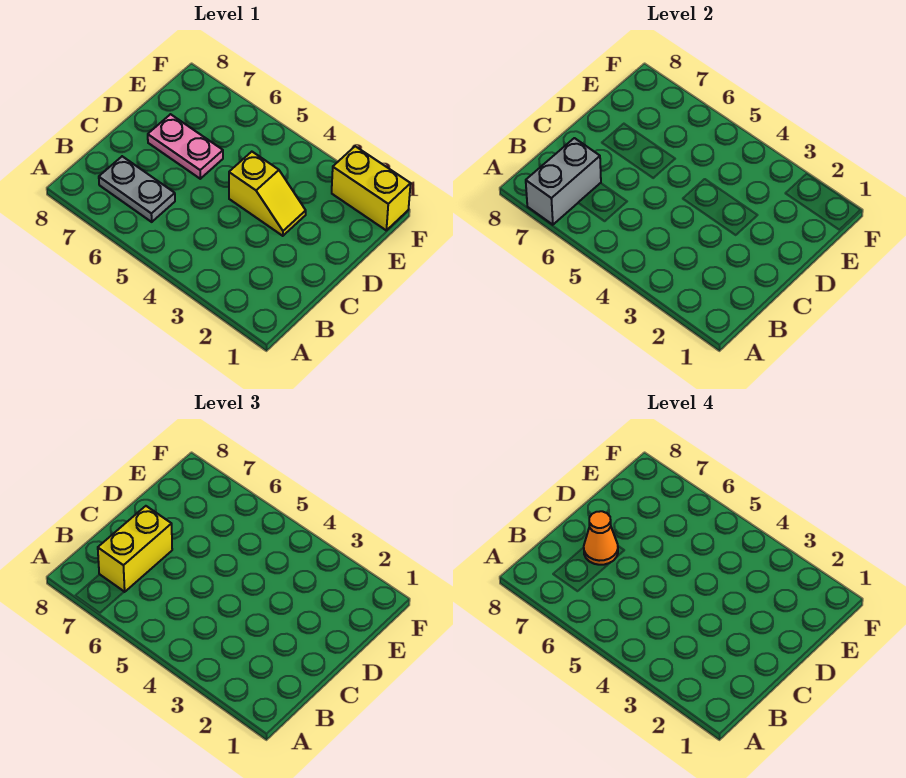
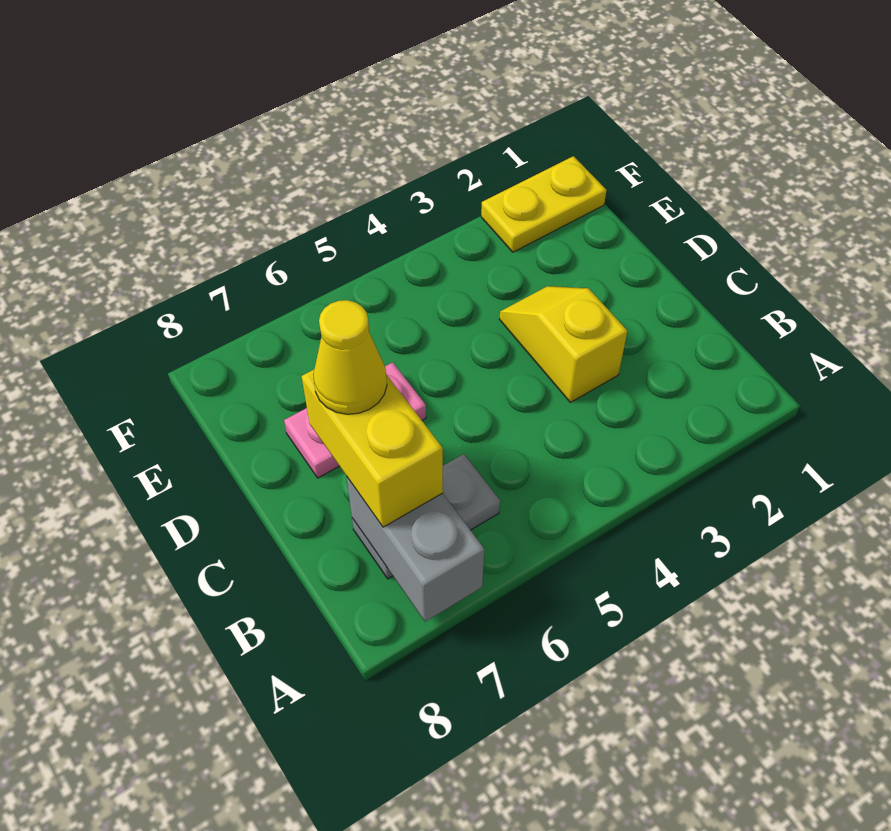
orange cone C7 level 4 -> yellow cone C7 level 4
yellow slope D3:D4 level 1 top 4 -> yellow slope C3:D3 level 1 top C
yellow brick F1:F2 level 1 -> yellow plate F1:F2 level 1

